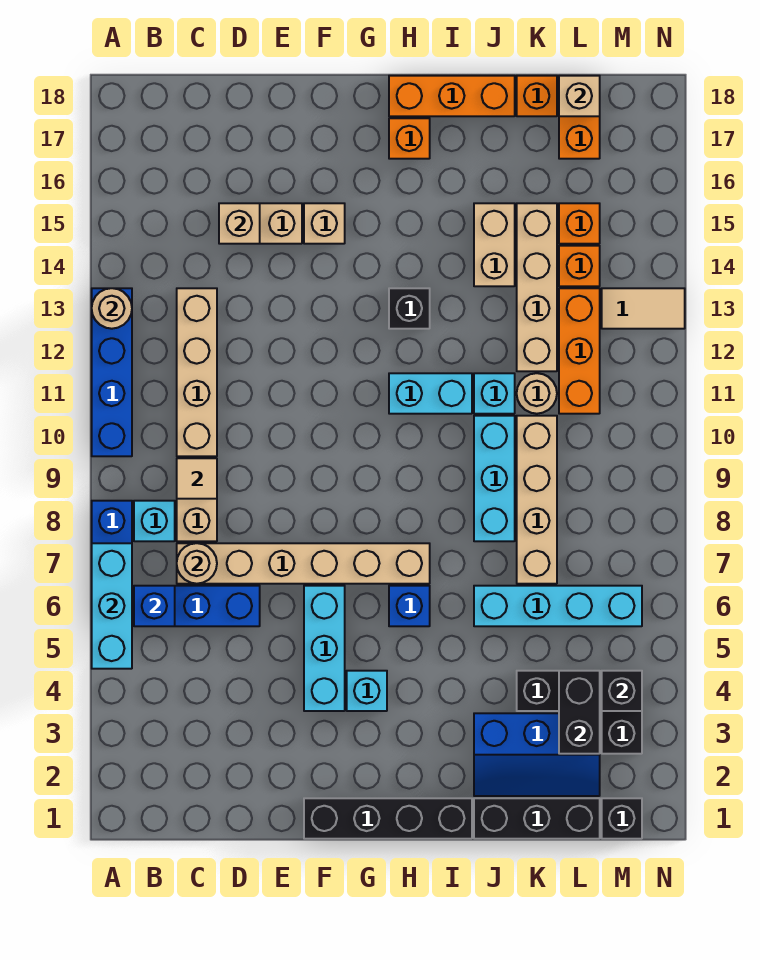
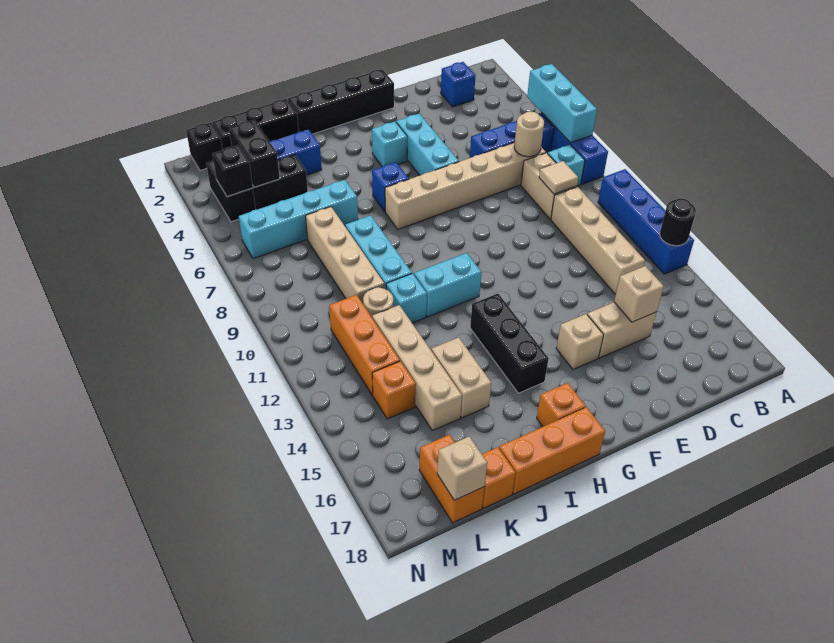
tan round brick A13 level 2 -> black round brick A13 level 2
blue brick B6 level 2 -> blue brick C2 level 1
black brick H13 level 1 -> black brick H13:H15 level 1
orange brick L15 level 1 -> none
tan tile M13:N13 level 1 -> none

